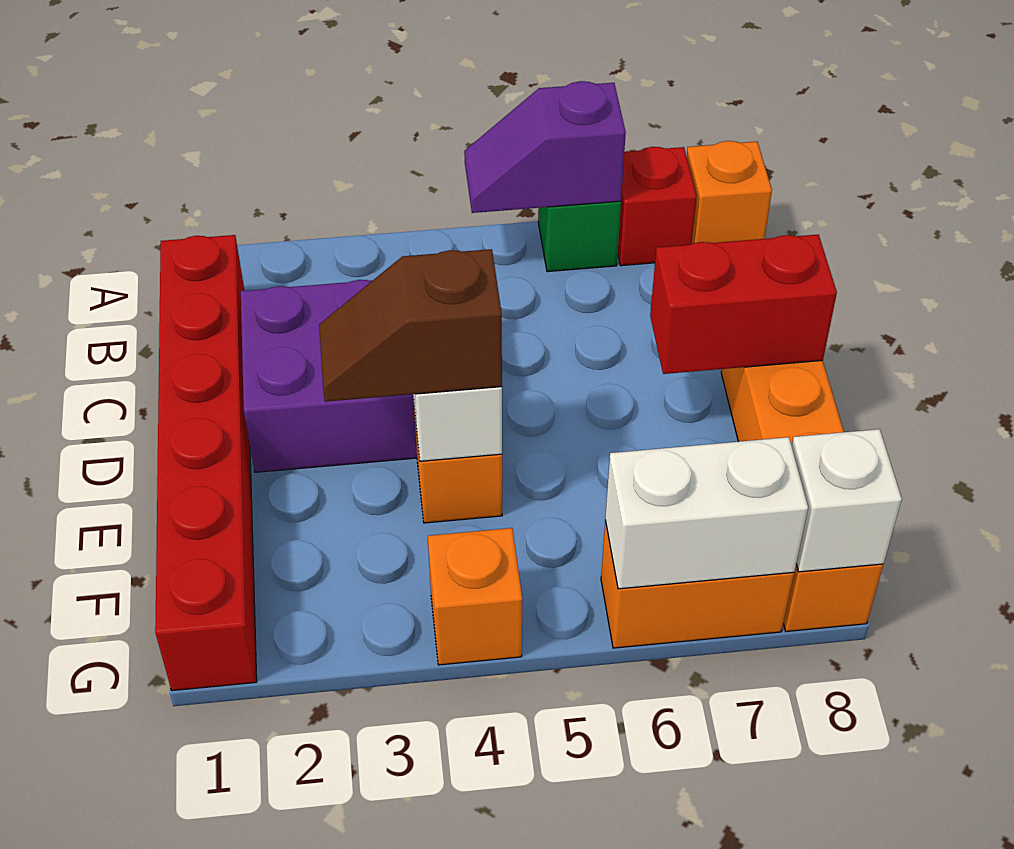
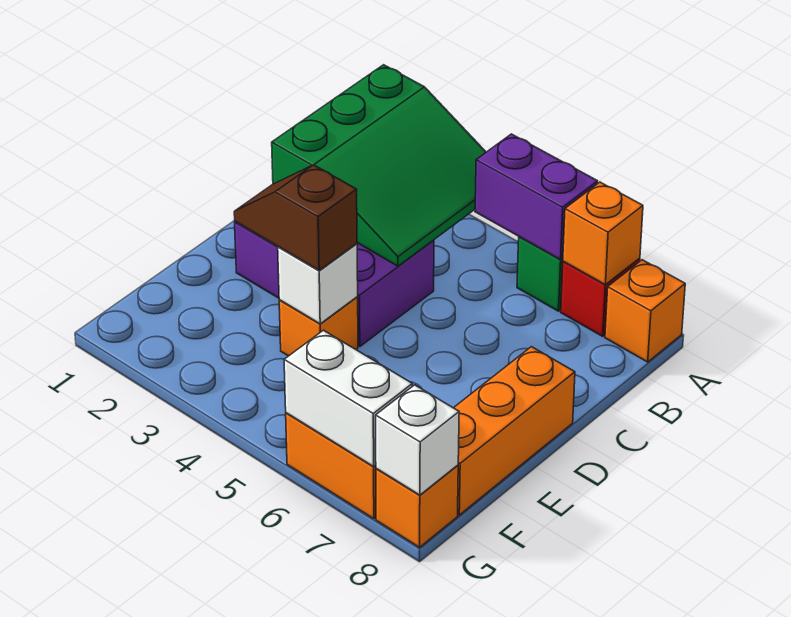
none -> green slope A2:C4 level 2 top 2
purple slope A5:A6 level 2 top 6 -> purple brick A5:A6 level 2
red brick B1:G1 level 1 -> none
red brick D7:D8 level 2 -> none
orange brick G4 level 1 -> orange brick A7 level 2

